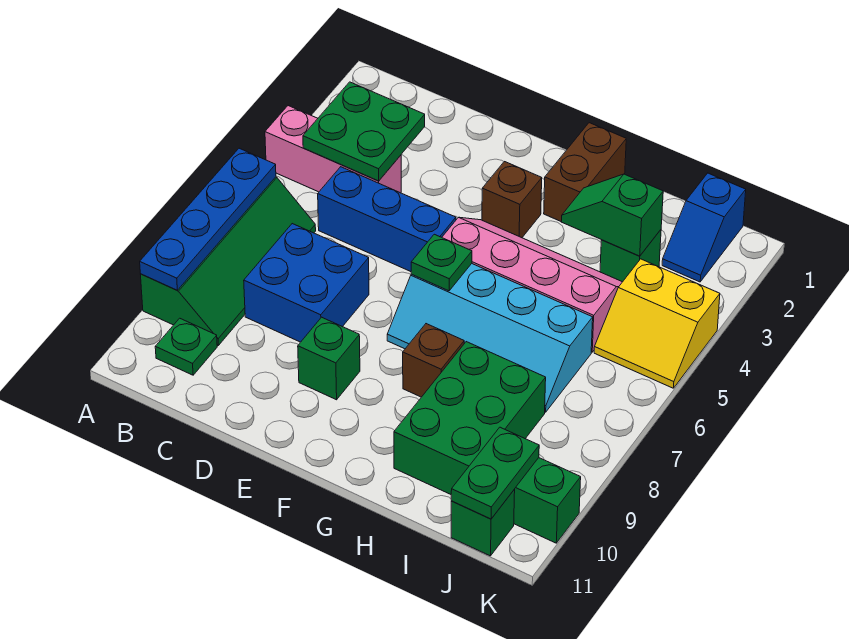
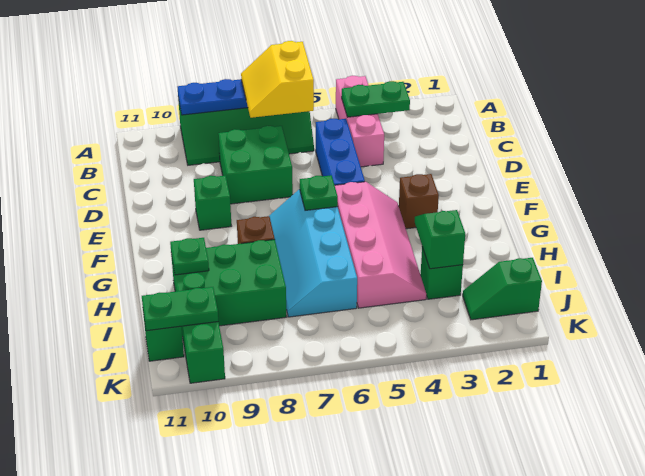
green plate B3:C4 level 2 -> green plate B3:B4 level 2
green plate B10 level 1 -> green plate H10 level 2
blue brick C7:D8 level 1 -> green brick C7:D8 level 1
brown brick G1:G2 level 1 -> none
blue slope J1:J2 level 1 top 1 -> green slope J1:J2 level 1 top 1
yellow slope J4:K5 level 1 top 4 -> yellow slope A6:B7 level 3 top 6

